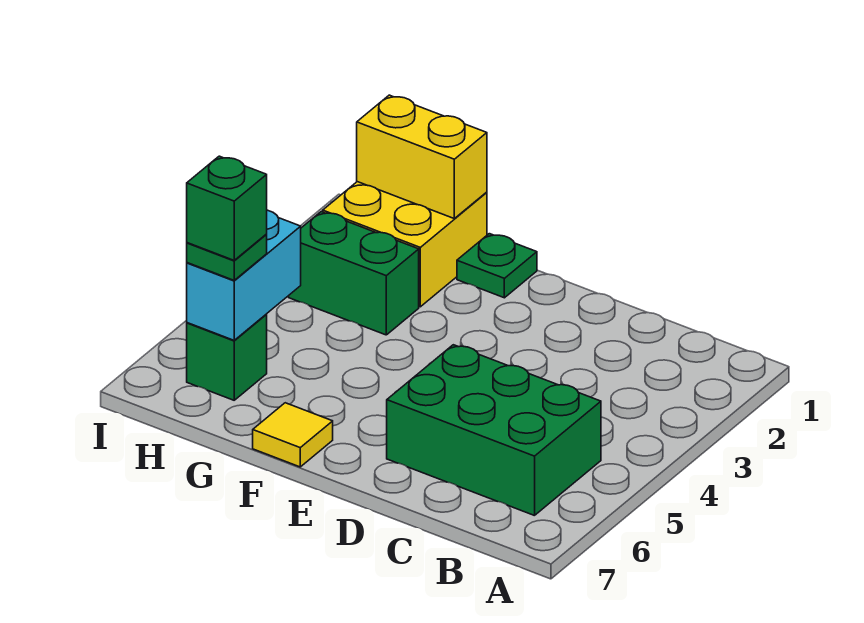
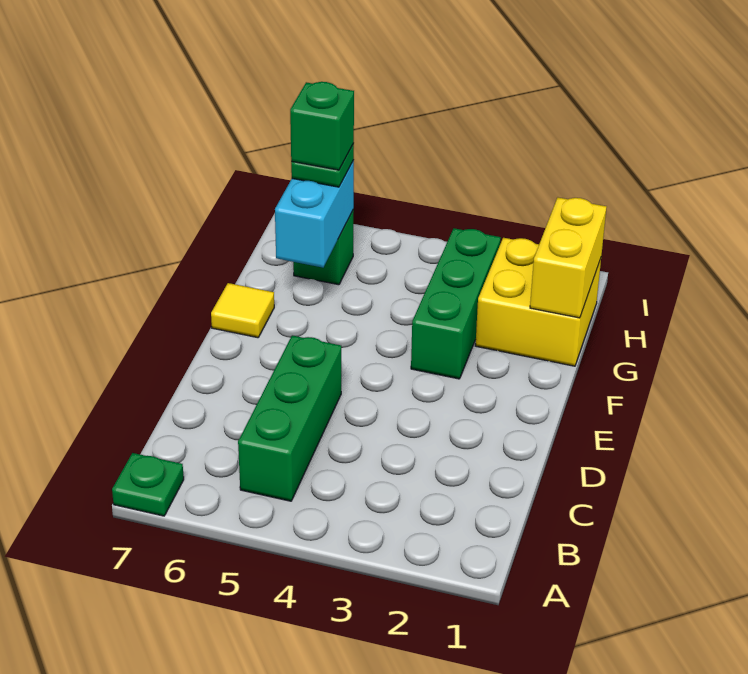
green brick B5:D6 level 1 -> green brick B5:D5 level 1
green plate F1 level 1 -> green plate A7 level 1
green brick G3:H3 level 1 -> green brick F3:H3 level 1
cyan brick H5:H6 level 2 -> cyan brick G6:H6 level 2

